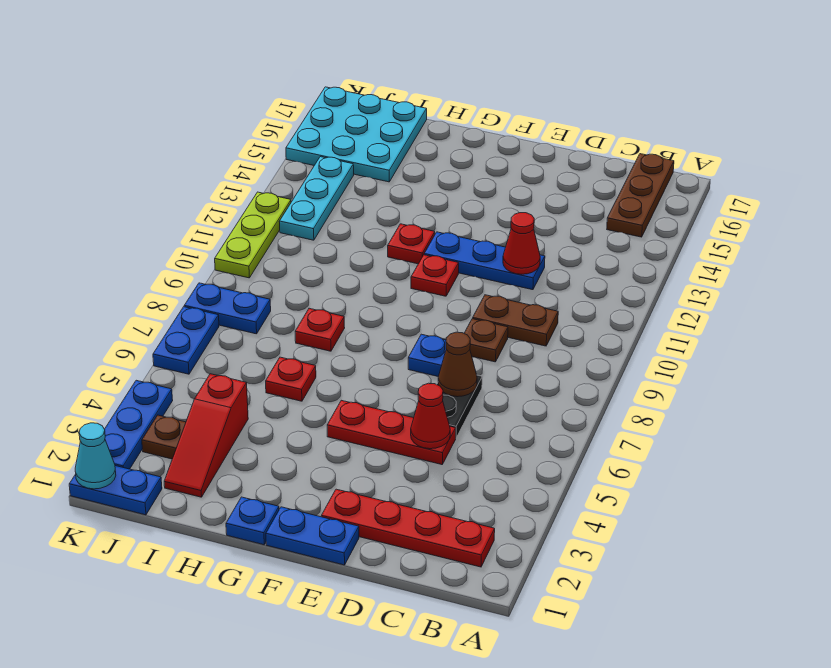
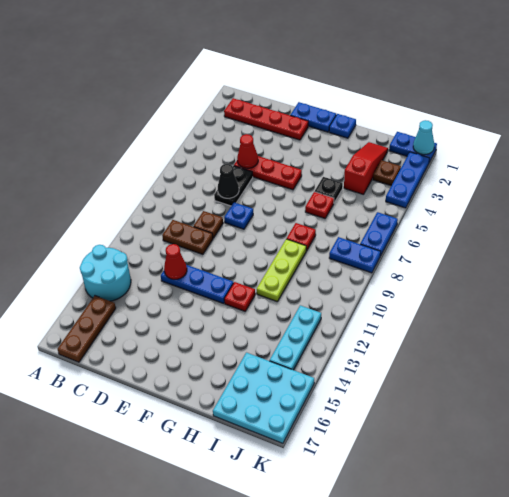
none -> cyan round brick A13:B14 level 1
brown cone D7 level 2 -> black cone D7 level 2
red plate F11 level 1 -> none
none -> black plate H5 level 1
lime plate K10:K12 level 1 -> lime plate H9:H11 level 1

